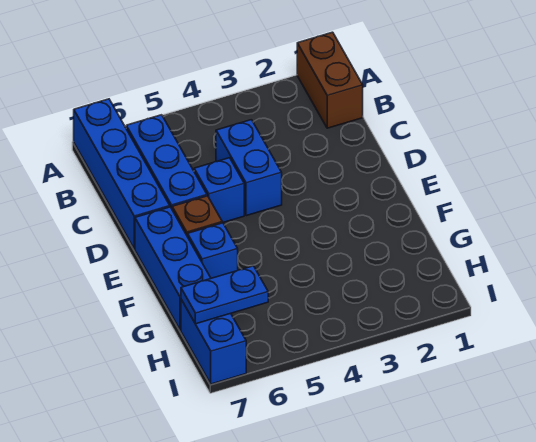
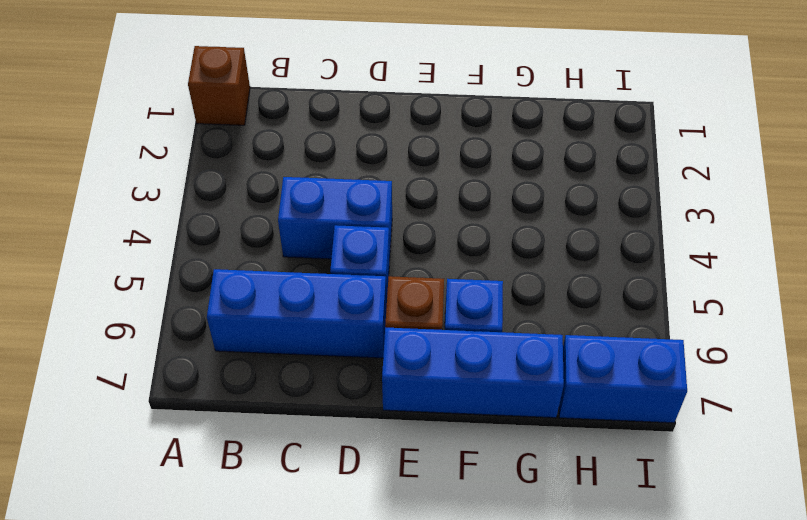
brown brick A1:B1 level 1 -> brown brick A1 level 1
blue brick A7:D7 level 1 -> none
blue plate H6:H7 level 2 -> none

